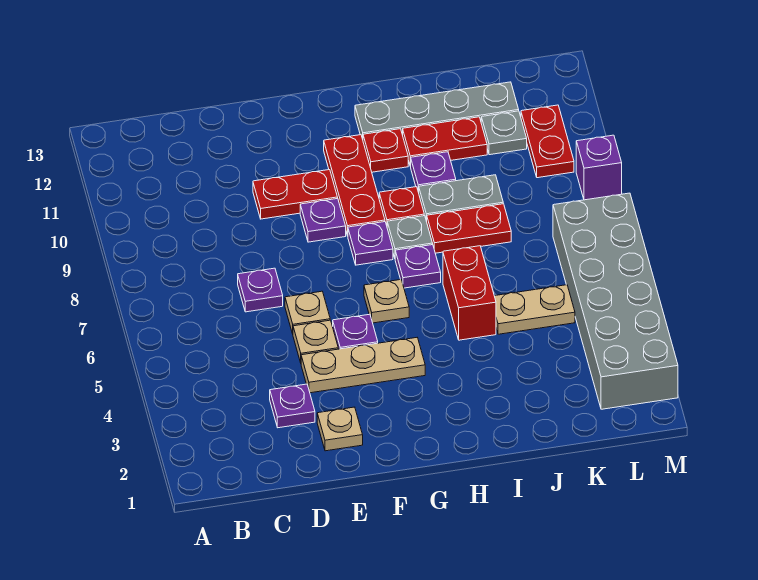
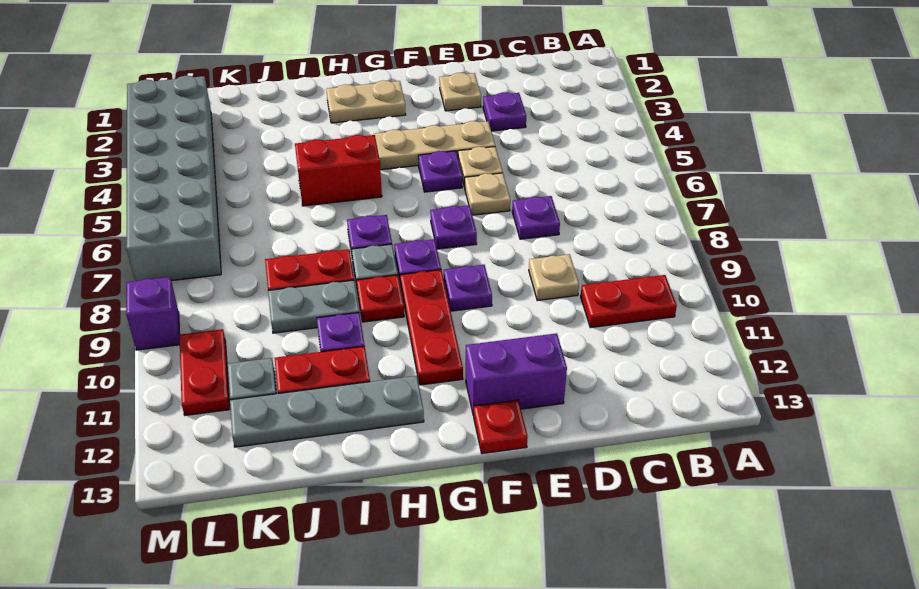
red plate E10:F10 level 1 -> red plate B10:C10 level 1
none -> purple brick E12:F12 level 1
none -> purple plate F7 level 1
tan plate G6 level 1 -> tan plate D9 level 1
red plate H11 level 1 -> red plate F13 level 1
red brick I5:I6 level 1 -> red brick H5:I5 level 1
tan plate J5:K5 level 1 -> tan plate G2:H2 level 1

